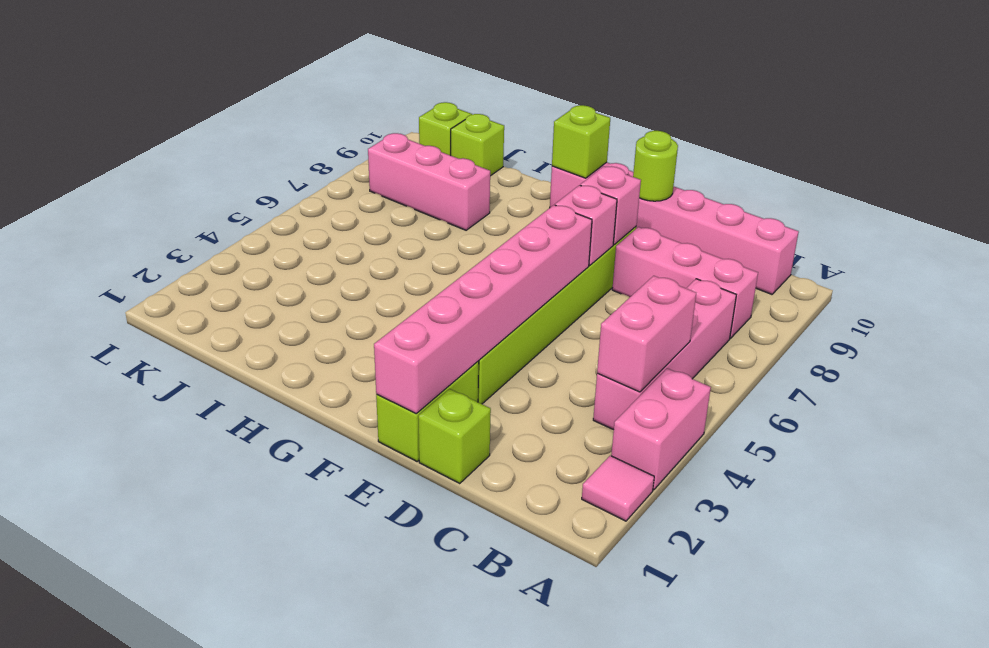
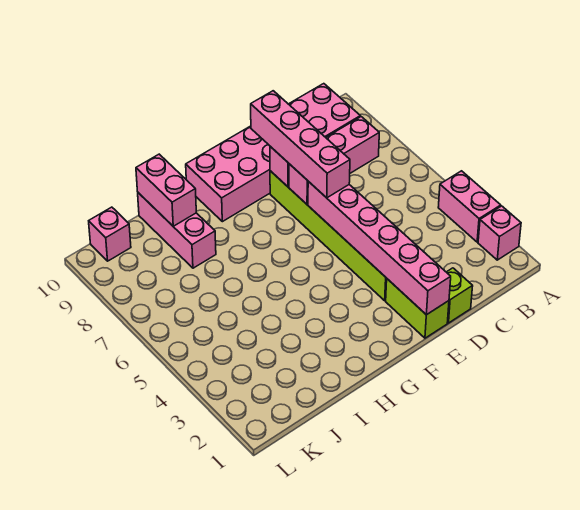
pink tile A2 level 1 -> pink brick A2 level 1
pink brick B4:B7 level 1 -> pink brick E6:E9 level 3
pink brick B4:B5 level 2 -> pink brick I9:I10 level 2
pink brick B10:G10 level 1 -> pink brick B9:G10 level 1
lime round brick E10 level 2 -> none
lime brick G10 level 2 -> none
pink brick I8:K8 level 1 -> pink brick I8:I10 level 1
lime brick J10 level 1 -> none
lime brick K10 level 1 -> pink brick K10 level 1

